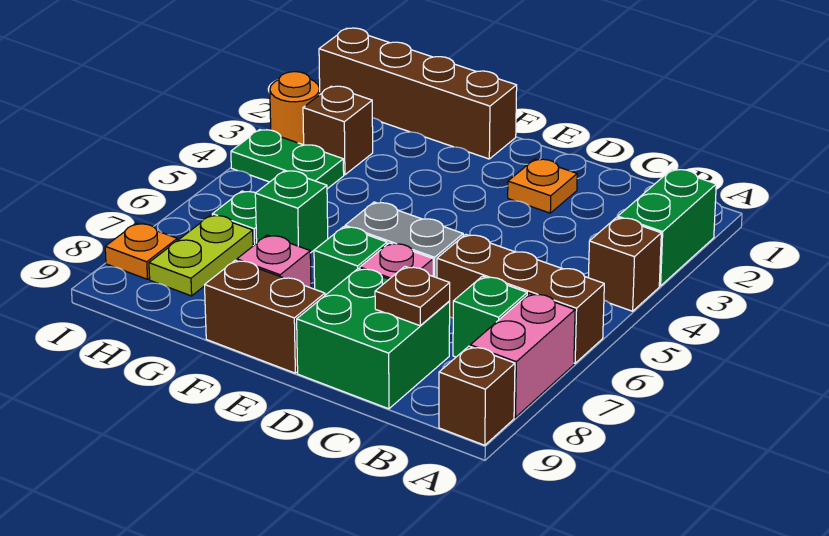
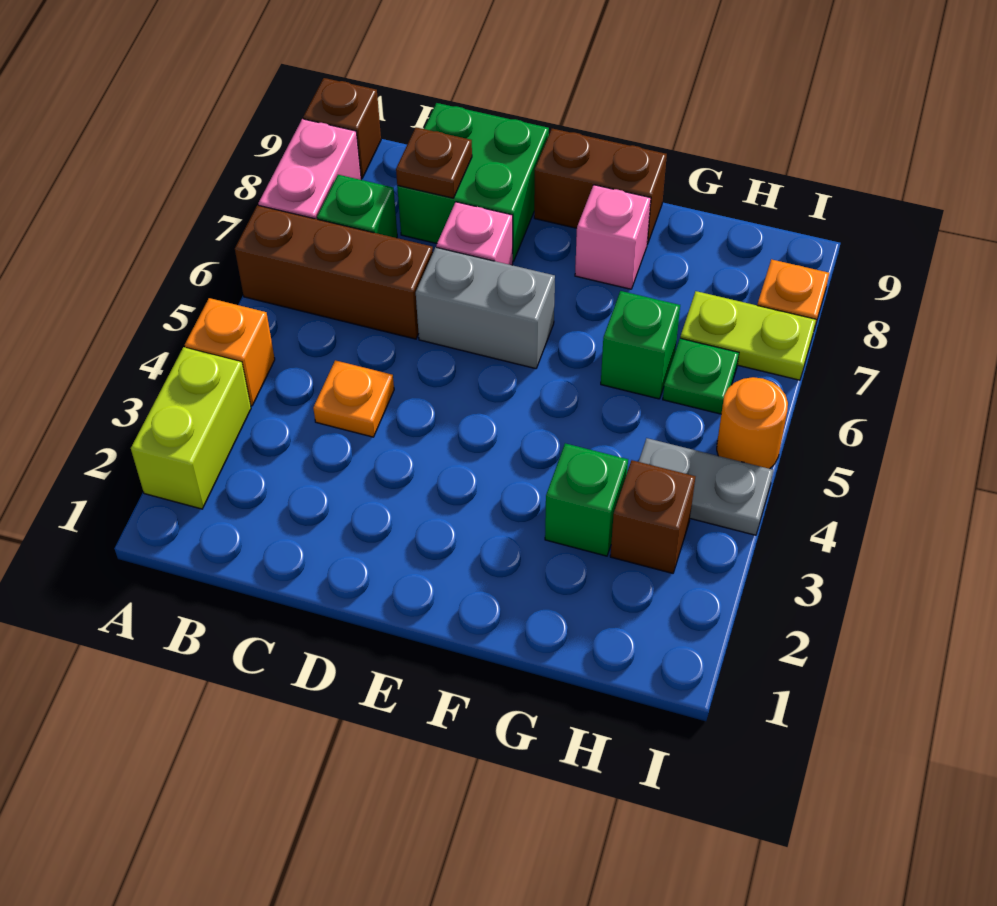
green brick A2:A3 level 1 -> lime brick A2:A3 level 1
brown brick A4 level 1 -> orange brick A4 level 1
orange plate D2 level 1 -> orange plate C4 level 1
green brick E7 level 1 -> green brick G3 level 1
brown brick F1:I1 level 1 -> none
green plate H4:I4 level 1 -> grey plate H4:I4 level 1
lime plate H7:H8 level 1 -> lime plate H7:I7 level 1
orange round brick I3 level 1 -> orange round brick I5 level 1

